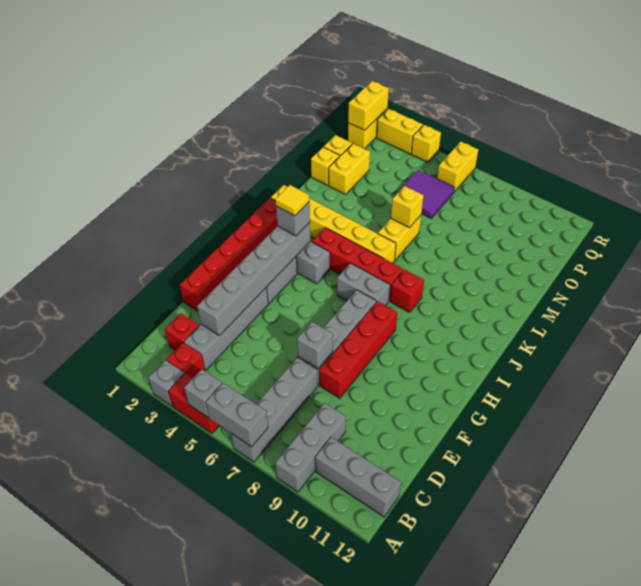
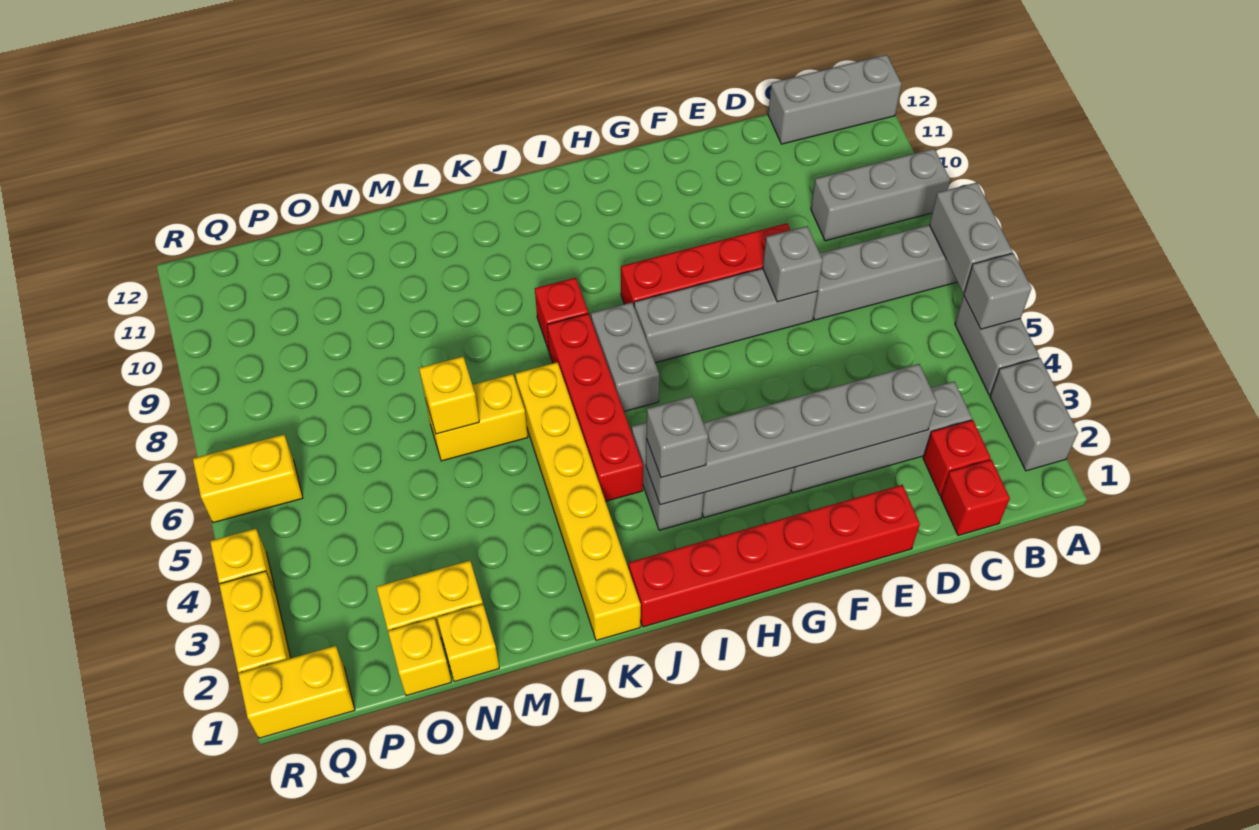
grey brick A3 level 1 -> grey brick A2:A3 level 1
red brick A4:A5 level 1 -> grey brick A4:A5 level 1
red brick B3 level 1 -> red brick C1 level 1
grey brick B10:B12 level 1 -> grey brick A12:C12 level 1
yellow tile I3 level 4 -> none
purple tile O5:P6 level 1 -> none
yellow brick Q1:R1 level 2 -> none

